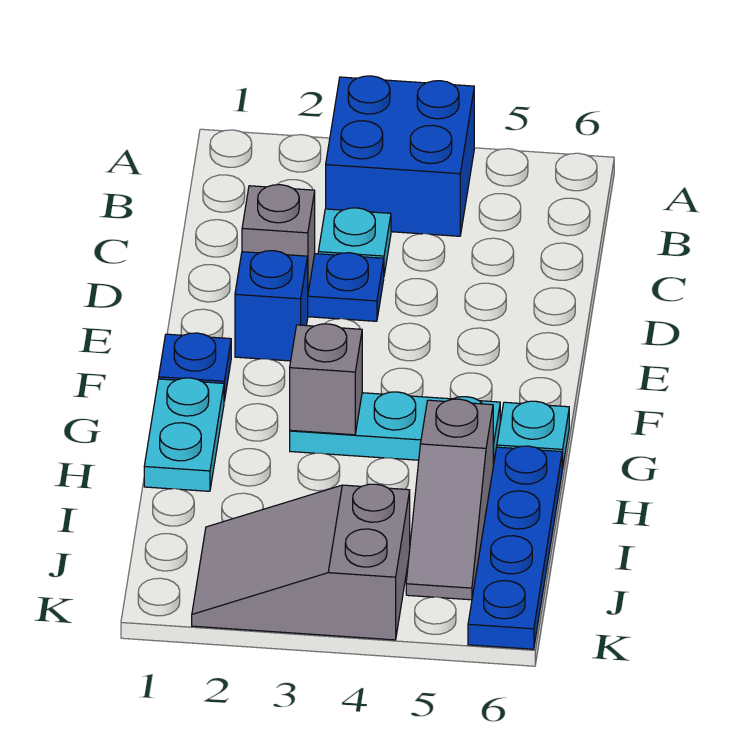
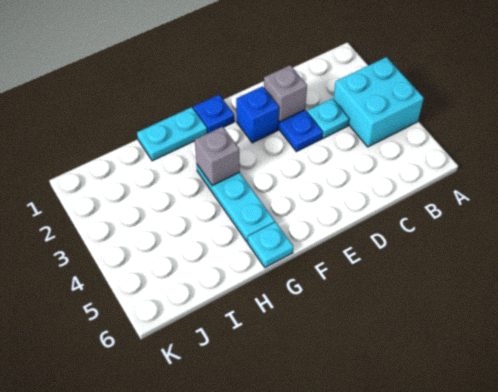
blue brick A3:B4 level 1 -> cyan brick A3:B4 level 1
grey slope H5:J5 level 1 top H -> none
blue plate H6:K6 level 1 -> none
grey slope J2:K4 level 1 top 4 -> none

